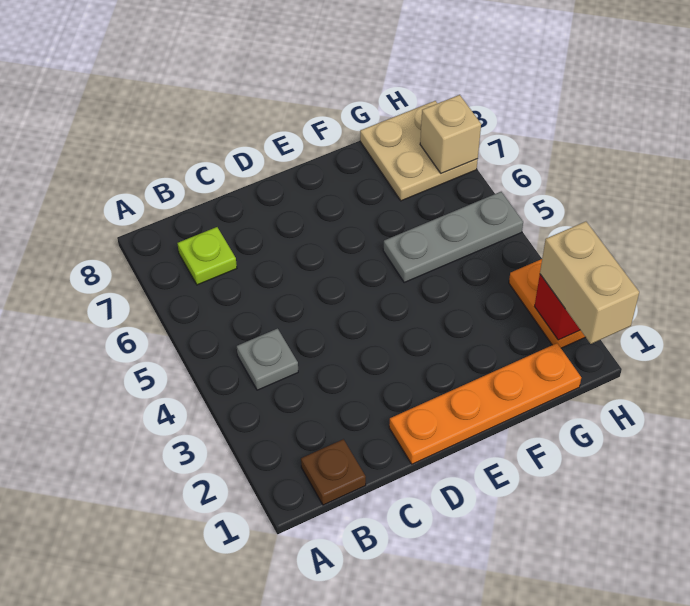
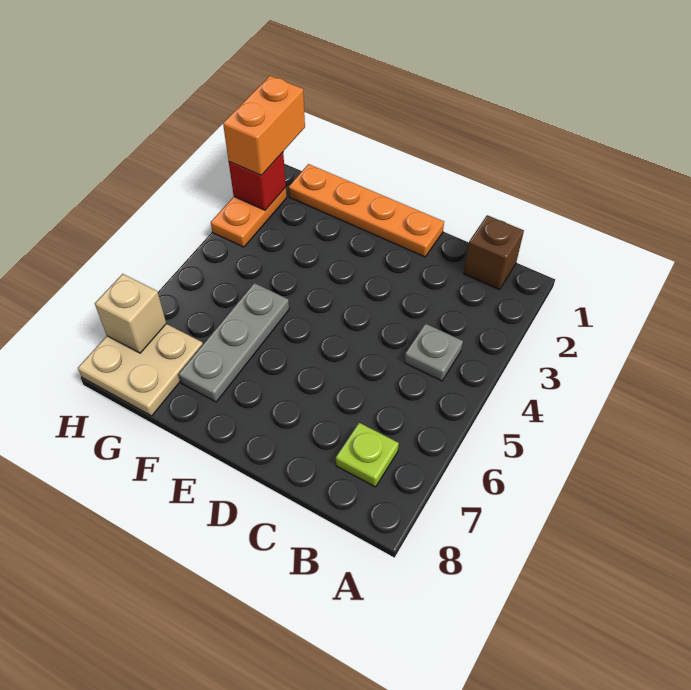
brown plate B1 level 1 -> brown brick B1 level 1
grey plate F5:H5 level 1 -> grey plate F5:F7 level 1
tan brick H1:H2 level 3 -> orange brick H1:H2 level 3

